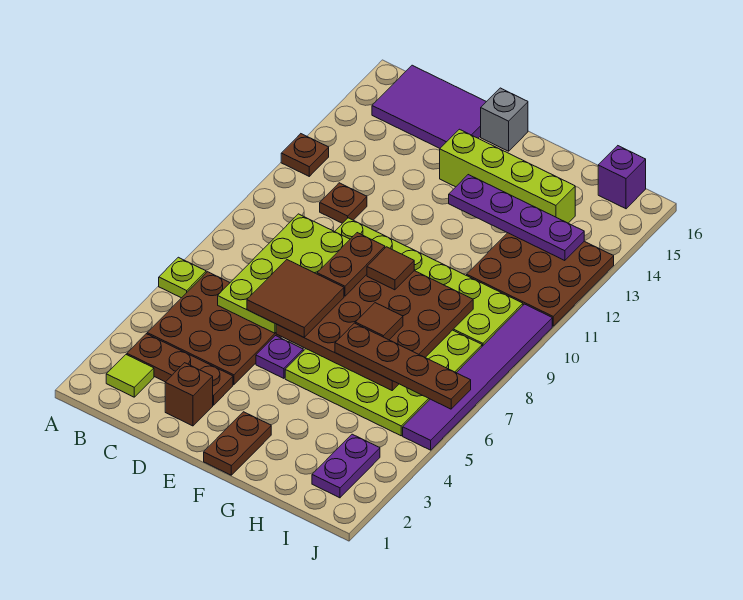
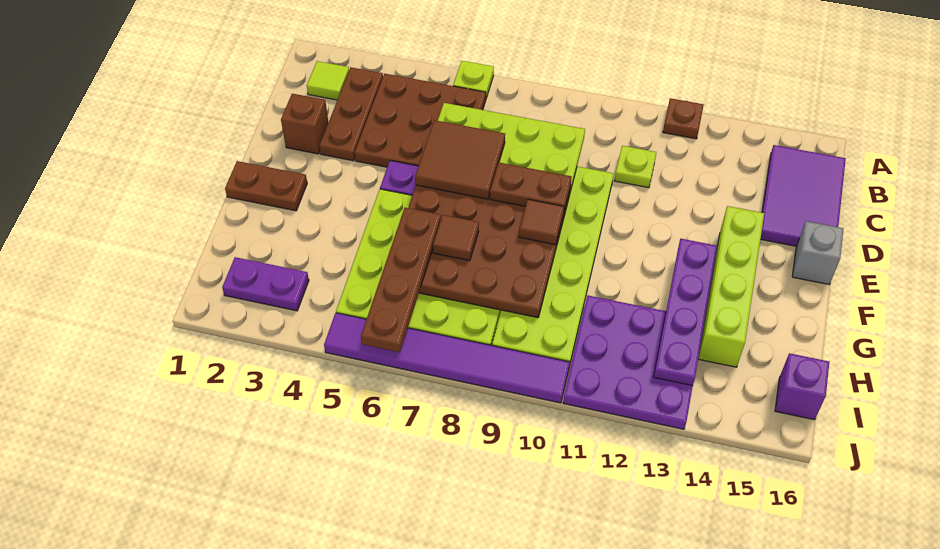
brown plate C11 level 1 -> lime plate C11 level 1
brown plate H11:J13 level 1 -> purple plate H11:J13 level 1

